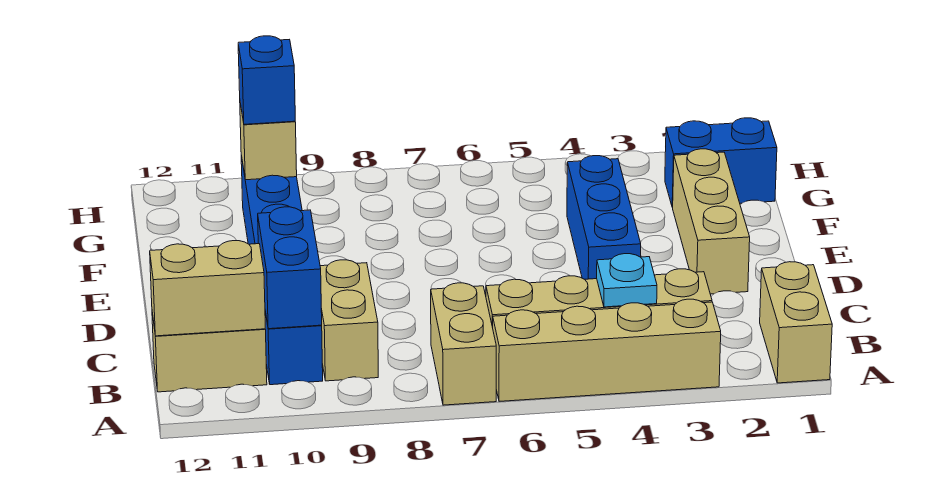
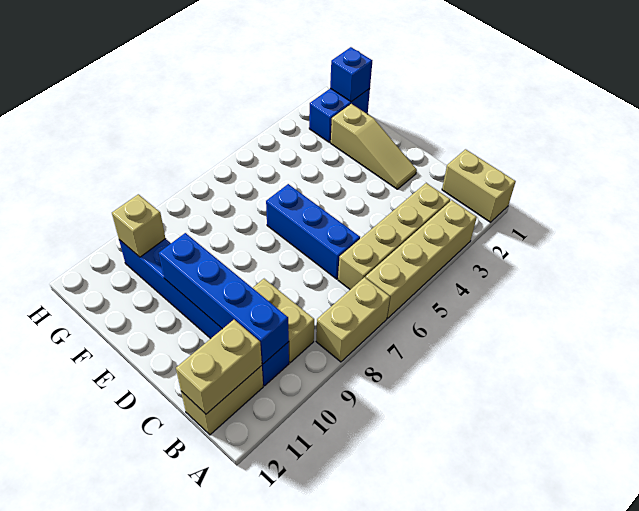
tan brick A7:B7 level 1 -> tan brick A7:A8 level 1
cyan plate B4 level 2 -> none
blue brick B10:C10 level 2 -> blue brick B10:E10 level 2
tan brick D2:F2 level 1 -> tan slope D2:F2 level 1 top F
blue brick D4:F4 level 1 -> blue brick C6:E6 level 1
blue brick G10 level 3 -> blue brick G1 level 2

